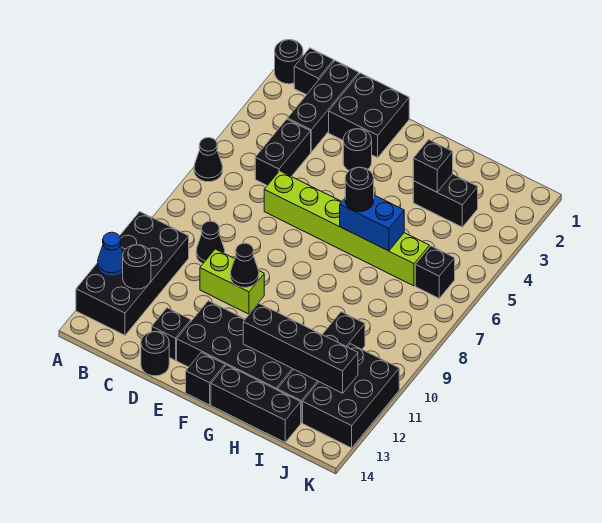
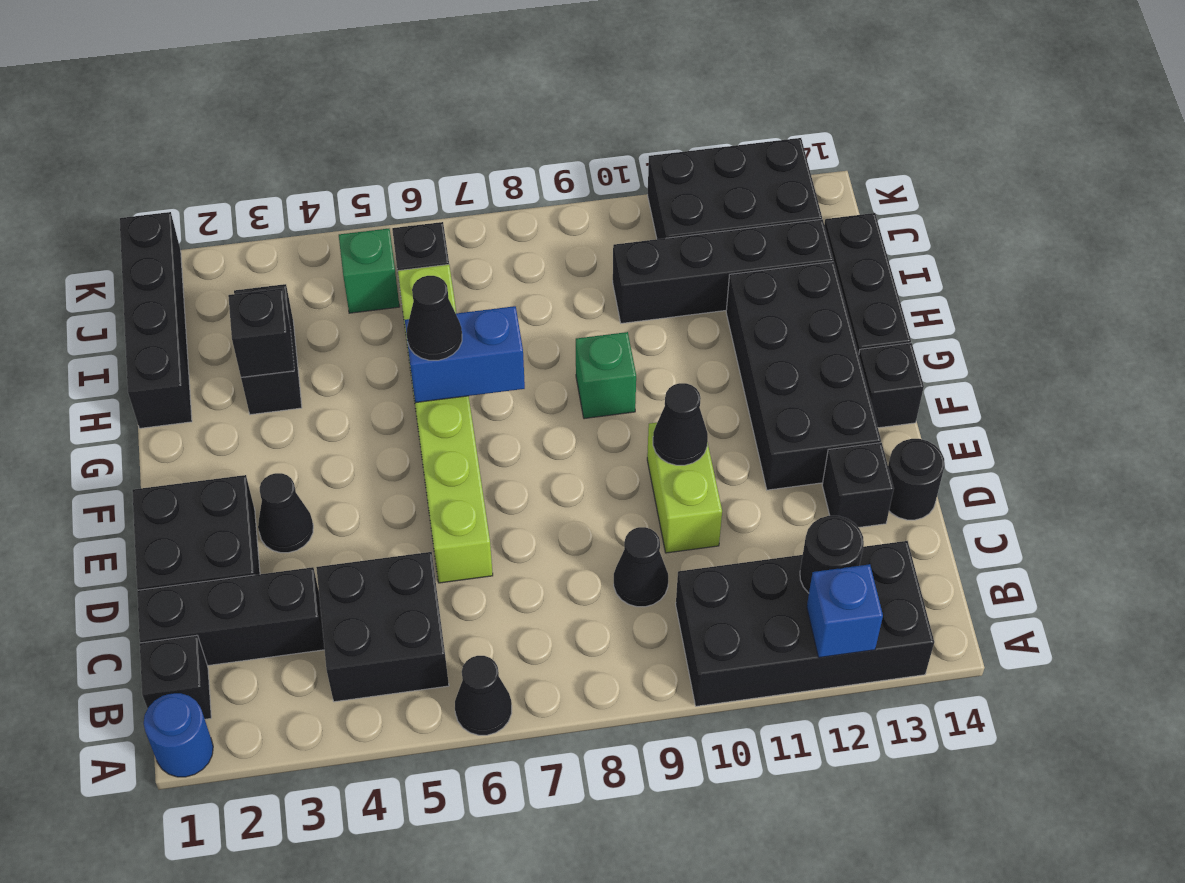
black round brick A1 level 1 -> blue round brick A1 level 1
blue cone A12 level 2 -> blue brick A12 level 2
black brick C4:C5 level 1 -> black brick B4:C5 level 1
black round brick E3 level 1 -> black cone E3 level 1
blue brick G6:H6 level 2 -> blue brick G6:G7 level 2
black round brick G6 level 3 -> black cone G6 level 3
none -> green brick G9 level 1
black brick G12:J12 level 2 -> black brick H1:K1 level 1
none -> green brick J5 level 1

